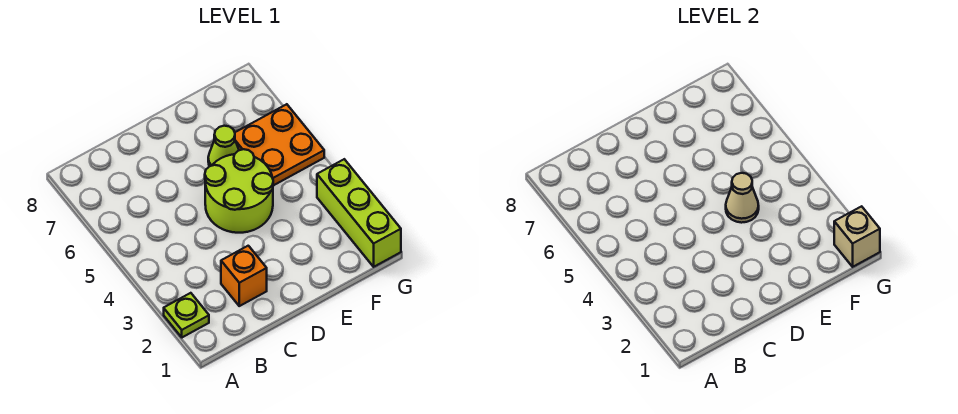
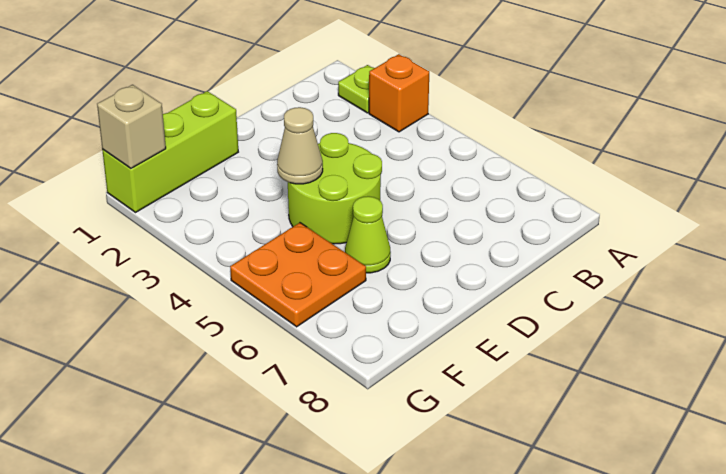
orange brick C2 level 1 -> orange brick A3 level 1
lime brick G1:G3 level 1 -> lime brick E1:G1 level 1

